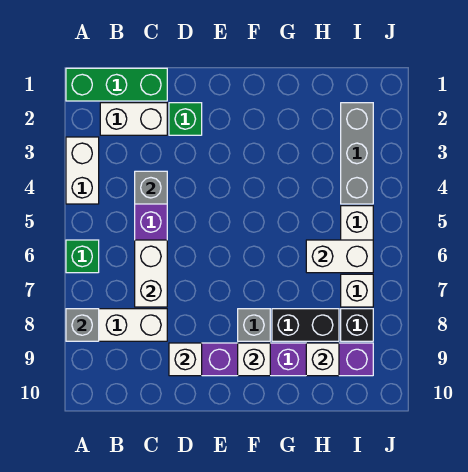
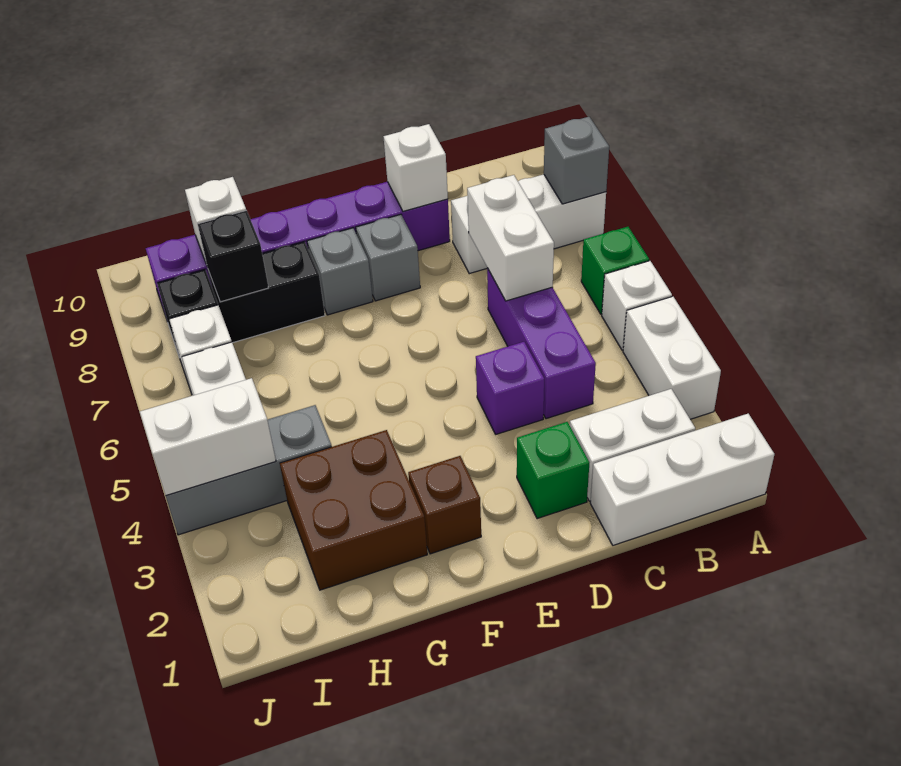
green brick A1:C1 level 1 -> white brick A1:C1 level 1
grey brick C4 level 2 -> grey brick E8 level 1
none -> purple brick D4 level 1
none -> brown brick F2 level 1
white brick F9 level 2 -> white brick A5 level 1
none -> brown brick G2:H3 level 1
white brick H6:I6 level 2 -> white brick I4:J4 level 2
none -> black brick H8 level 2
grey brick I2:I4 level 1 -> grey brick H4:J4 level 1

